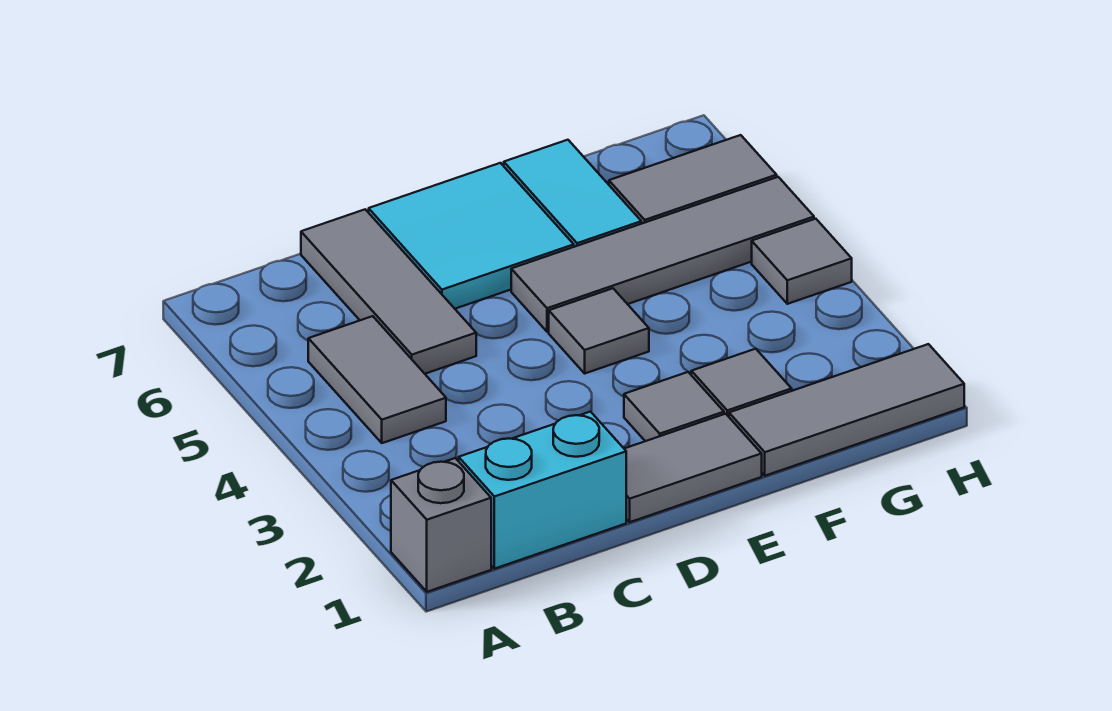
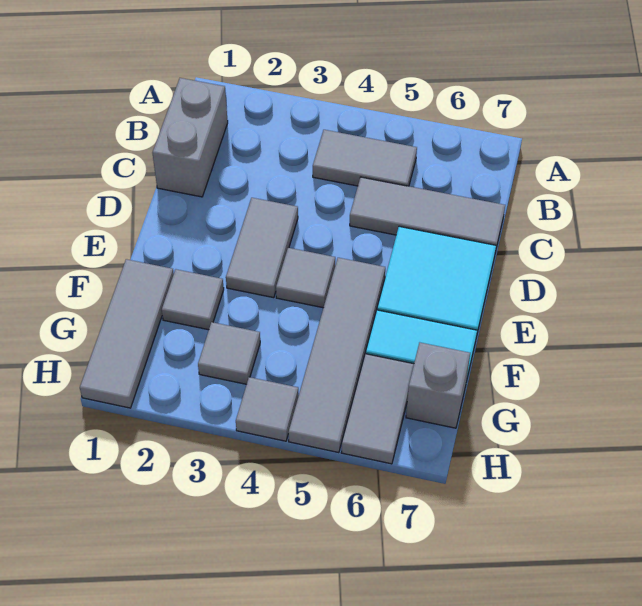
grey brick A1 level 1 -> grey brick G7 level 1
cyan brick B1:C1 level 1 -> grey brick B1:C1 level 1
grey tile D1:E1 level 1 -> grey tile D3:E3 level 1
grey tile E2 level 1 -> grey tile G3 level 1

